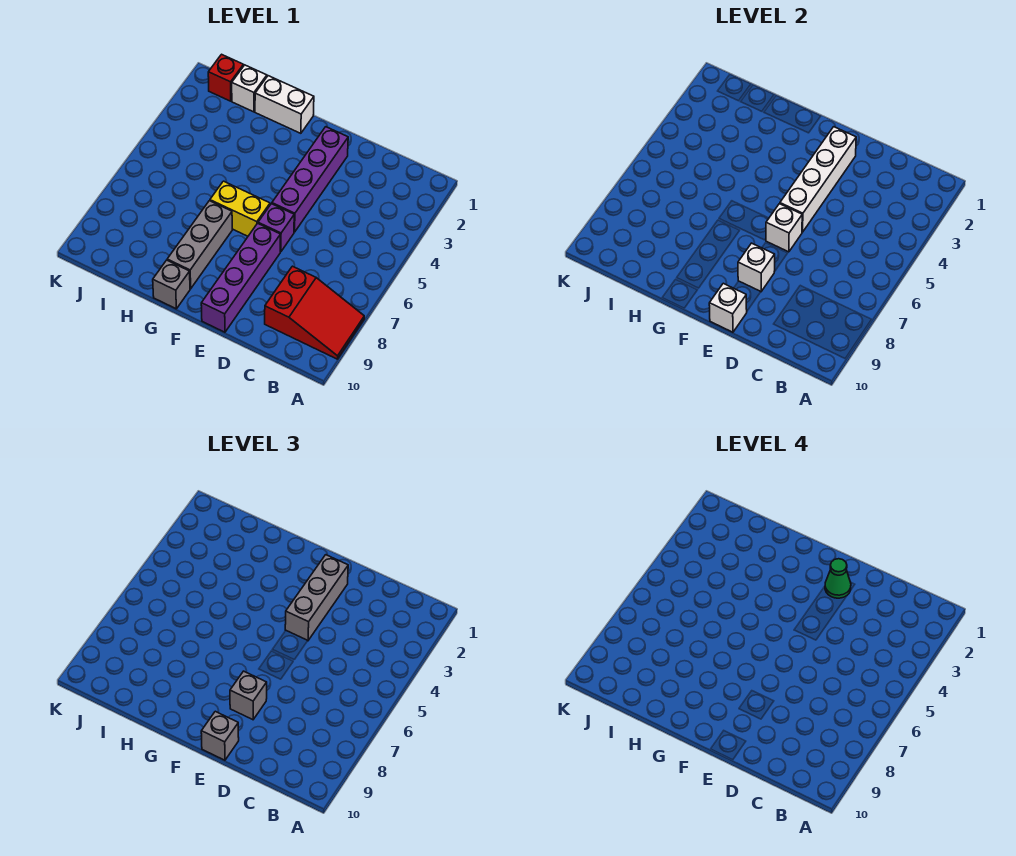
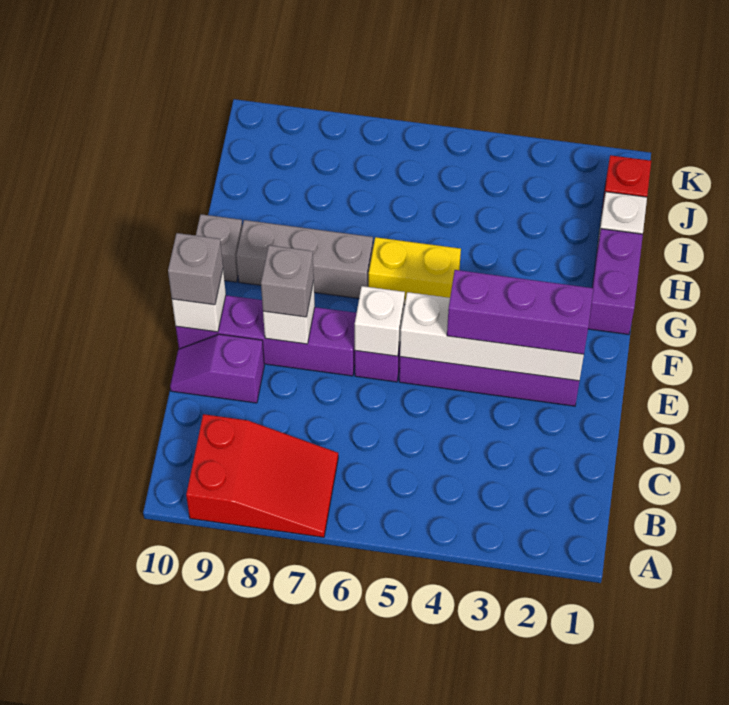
red slope A8:C9 level 1 top C -> red slope A7:B9 level 1 top 9
none -> purple slope D9:D10 level 1 top 9
grey brick E2:E4 level 3 -> purple brick E2:E4 level 3
green cone E2 level 4 -> none
yellow brick F6:G6 level 1 -> yellow brick G5:G6 level 1
white brick G1:H1 level 1 -> purple brick G1:H1 level 1

